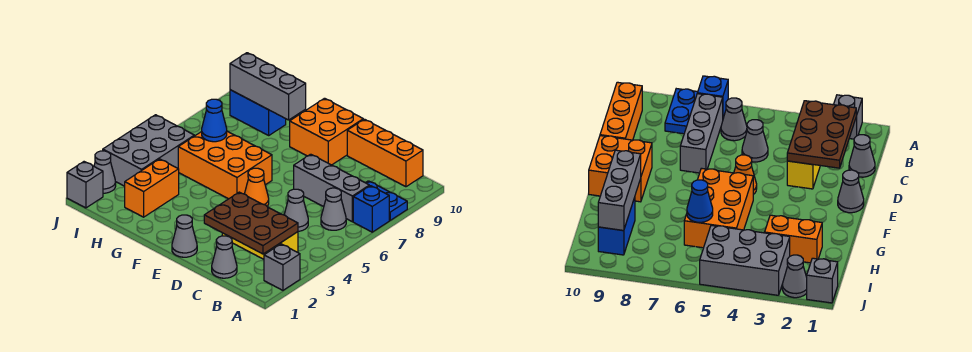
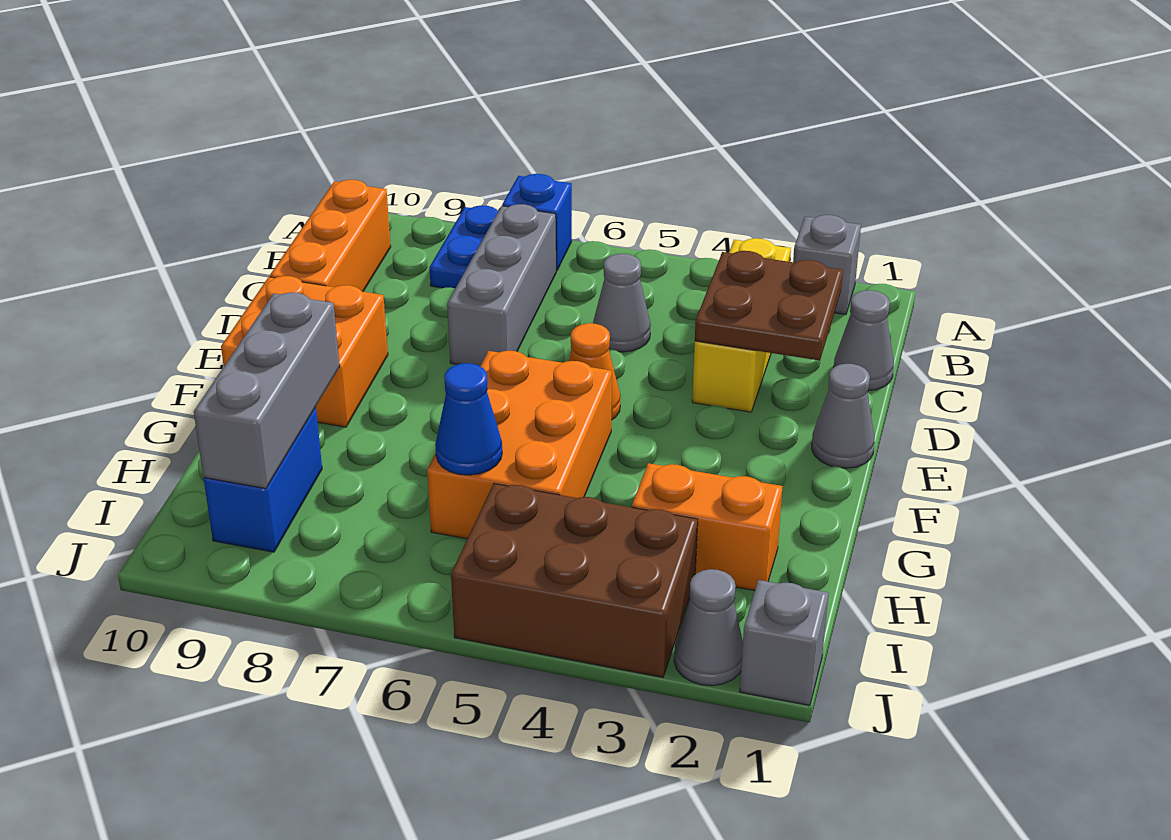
brown plate B2:D3 level 2 -> brown plate C2:D3 level 2
grey cone B6 level 1 -> none
grey brick I3:J5 level 1 -> brown brick I3:J5 level 1

